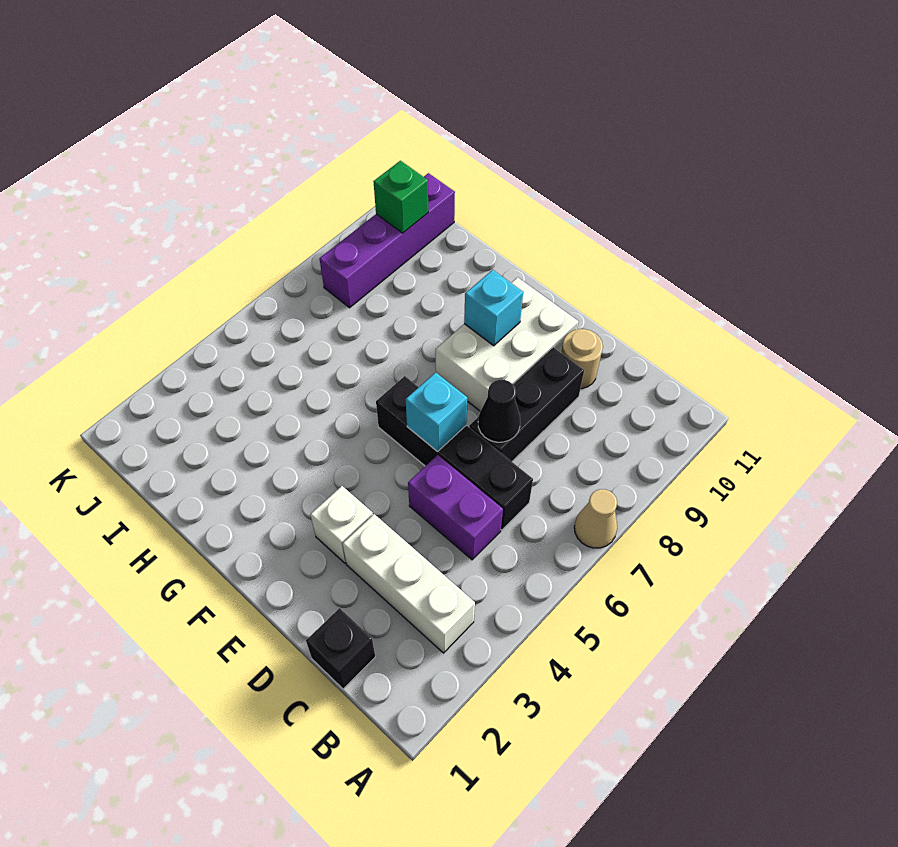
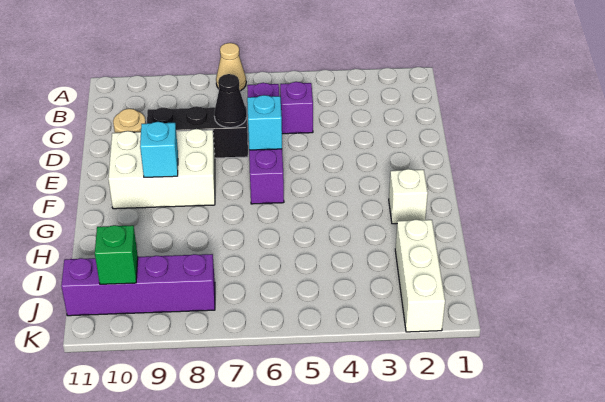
white brick B3:D3 level 1 -> white brick I2:K2 level 1
black brick C1 level 1 -> none
purple brick C5:D5 level 1 -> purple brick C5 level 1
black brick C6:F6 level 1 -> purple brick C6:F6 level 1
white brick E3 level 1 -> white brick G2 level 1

